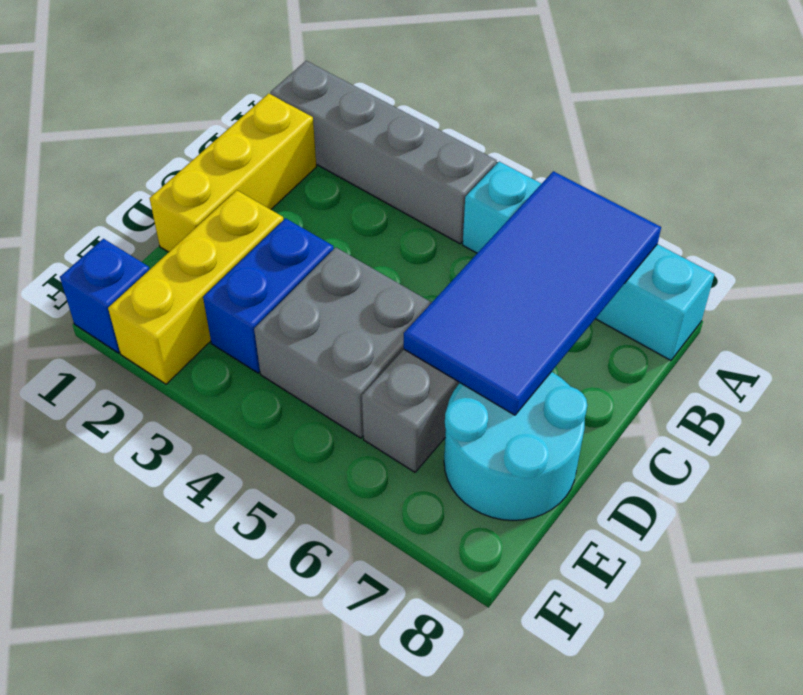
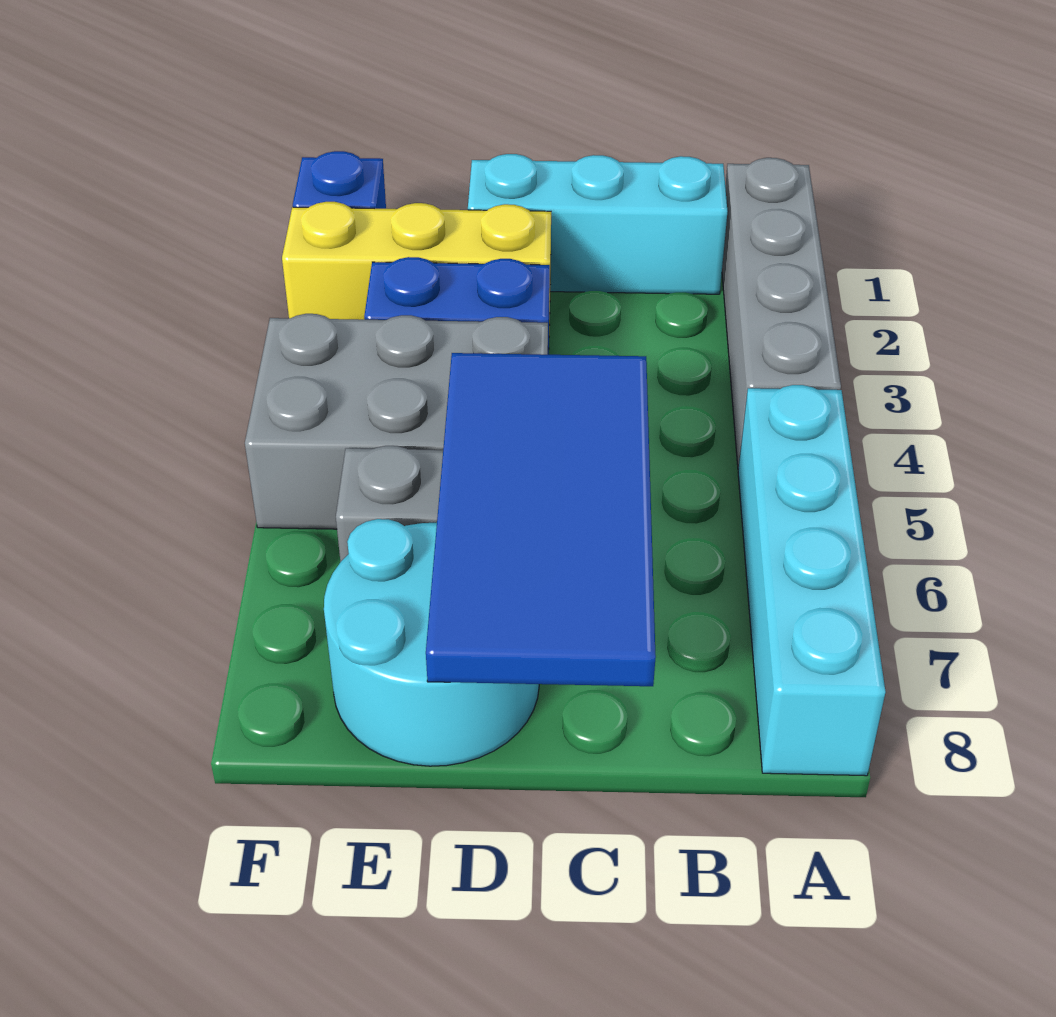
blue tile A6:D7 level 2 -> blue tile C5:D8 level 2
yellow brick B1:D1 level 1 -> cyan brick B1:D1 level 1
grey brick D4:E5 level 1 -> grey brick D4:F5 level 1

